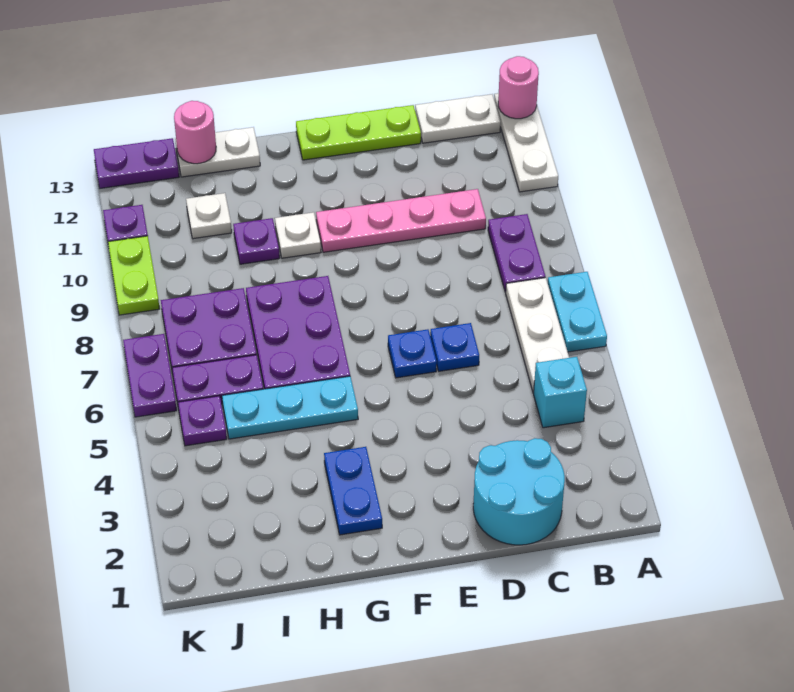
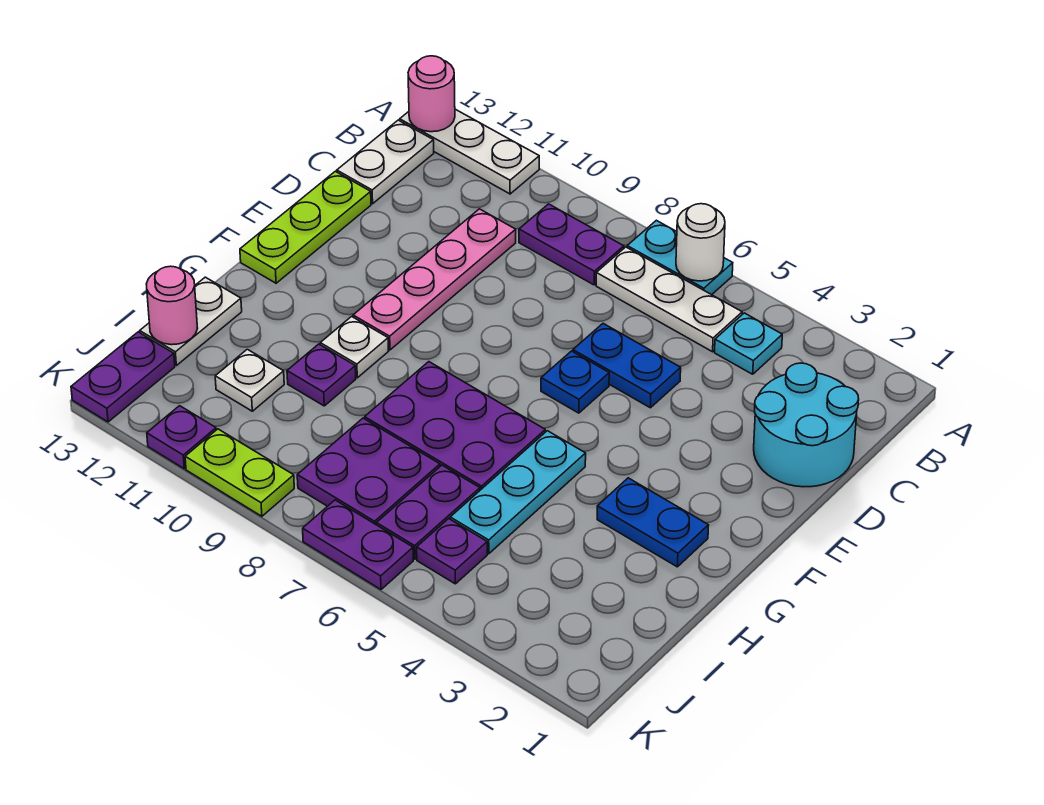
none -> white round brick A6 level 2
cyan brick B4 level 1 -> cyan plate B4 level 1
blue plate D6 level 1 -> blue plate D5:D6 level 1

